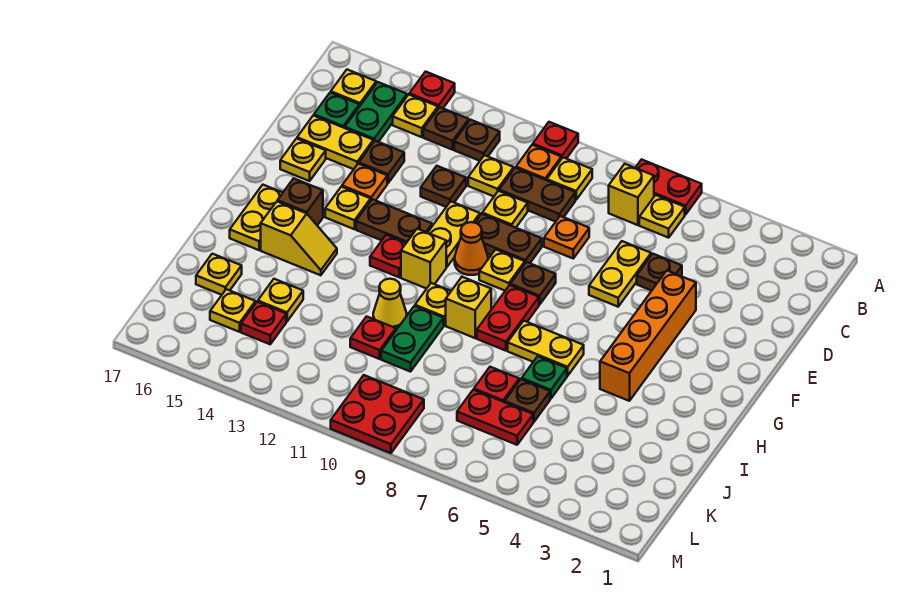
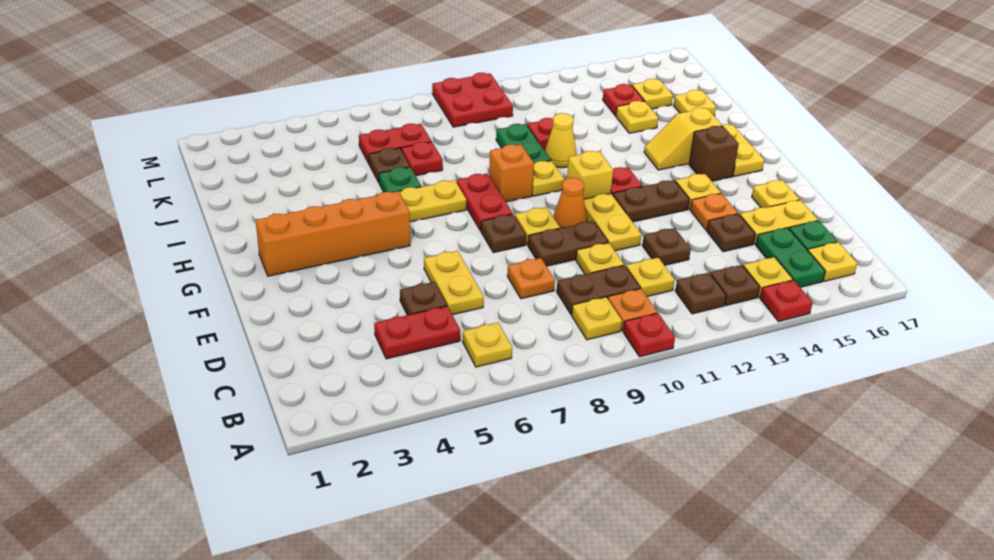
red plate A6:A7 level 1 -> red plate C4:C5 level 1
yellow brick B7 level 1 -> none
orange brick E4:H4 level 1 -> orange brick G2:G5 level 1
yellow brick H9 level 1 -> orange brick H9 level 1

